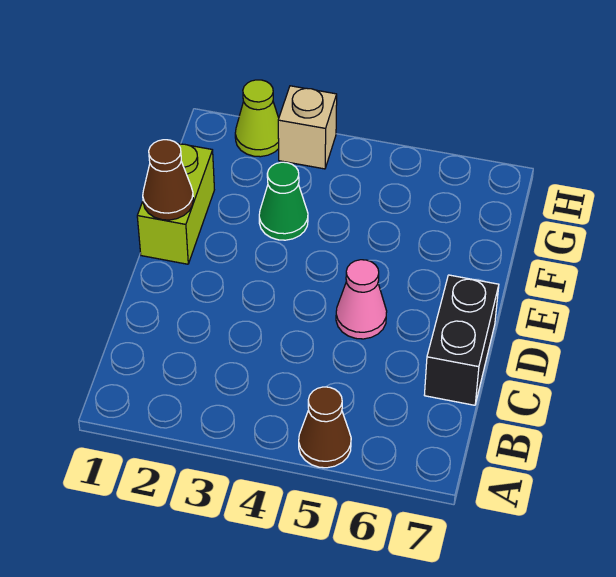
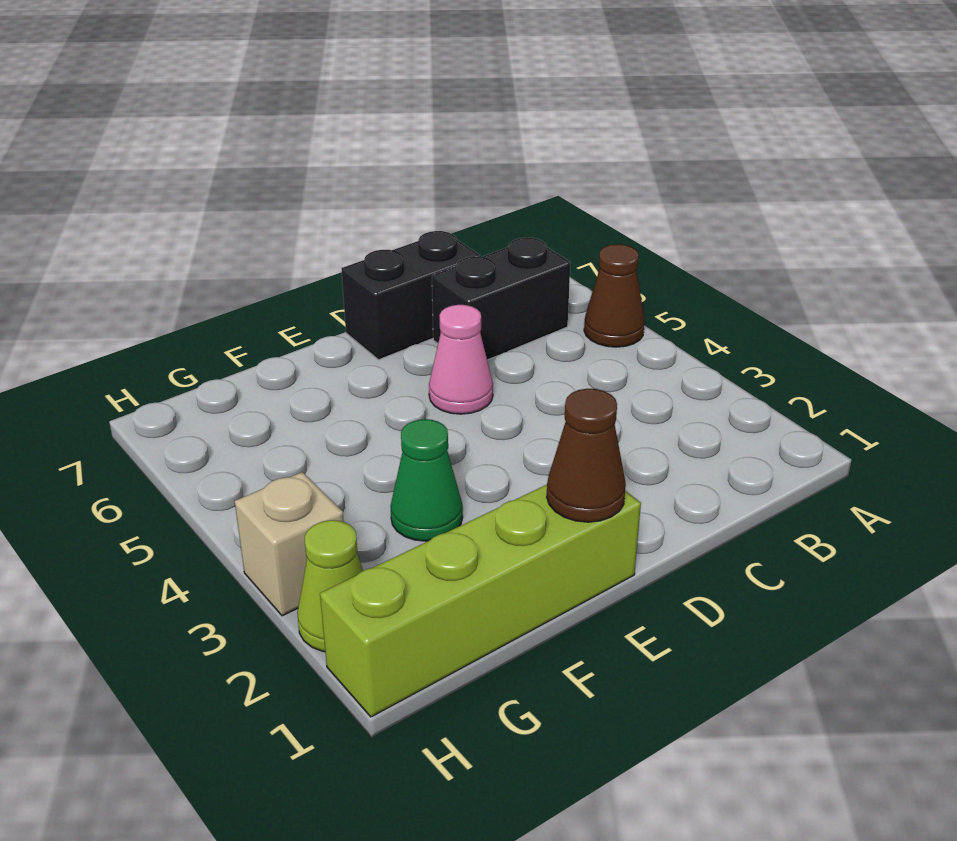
none -> black brick B6:C6 level 1
lime brick E1:F1 level 1 -> lime brick E1:H1 level 1

